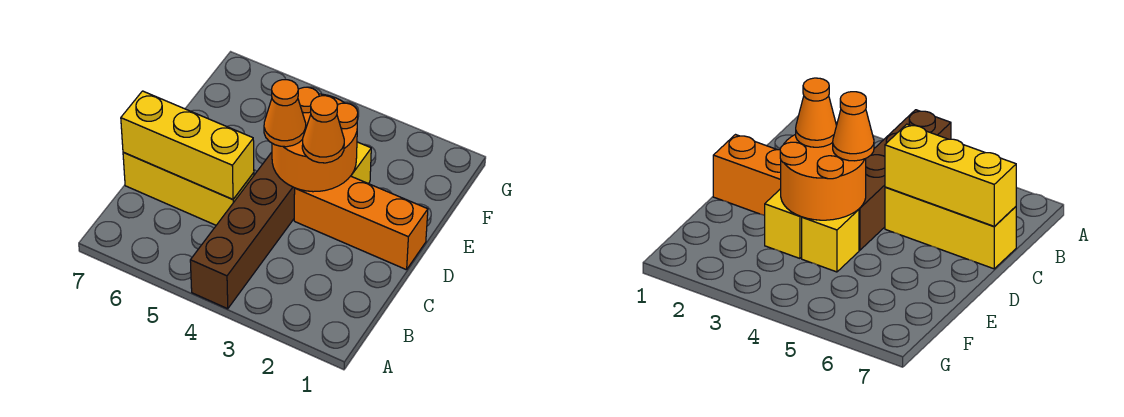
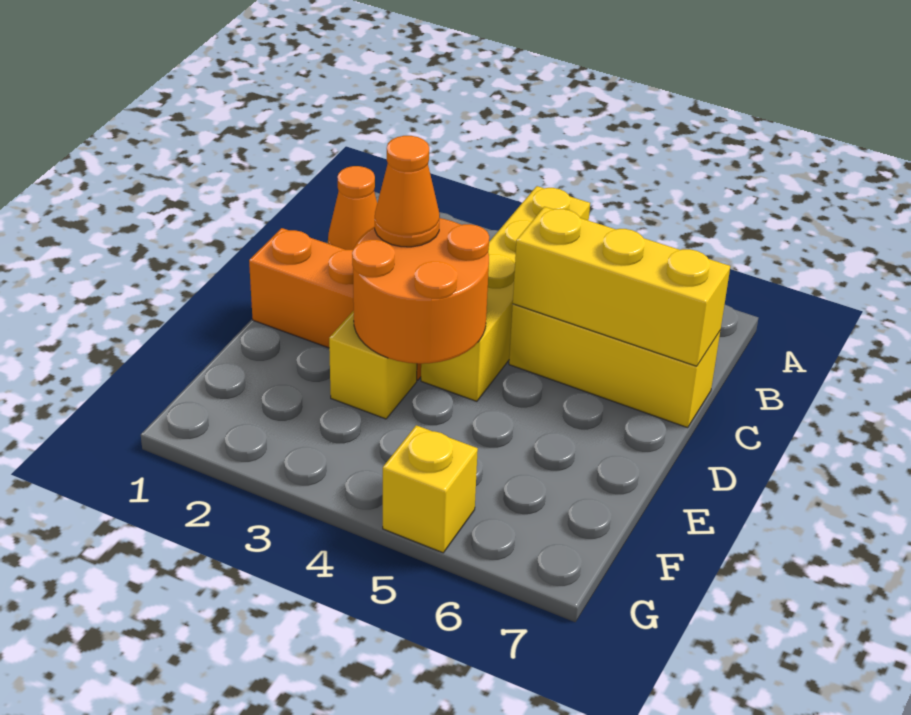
brown brick A4:D4 level 1 -> yellow brick A4:D4 level 1
orange cone D4 level 3 -> orange cone B1 level 1
yellow brick E4 level 1 -> yellow brick G5 level 1

